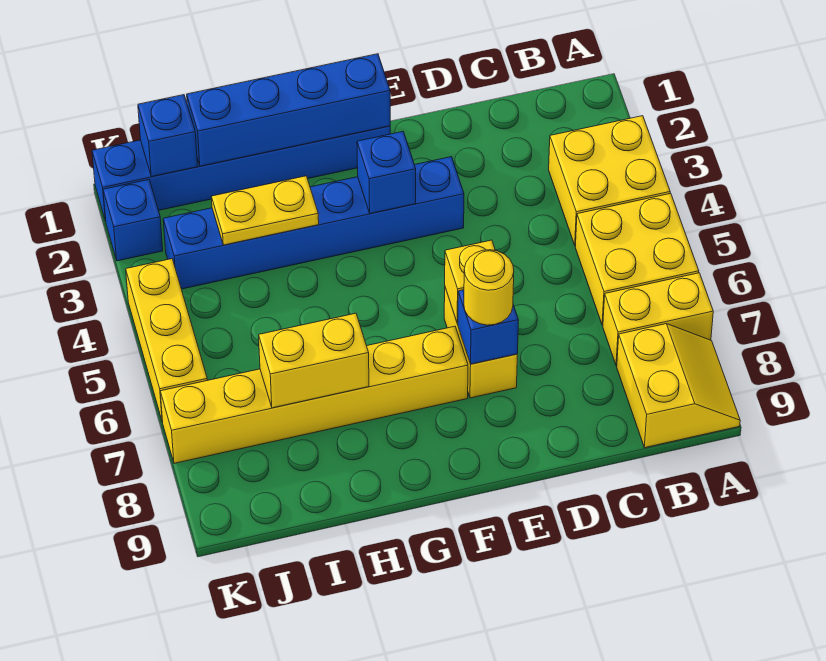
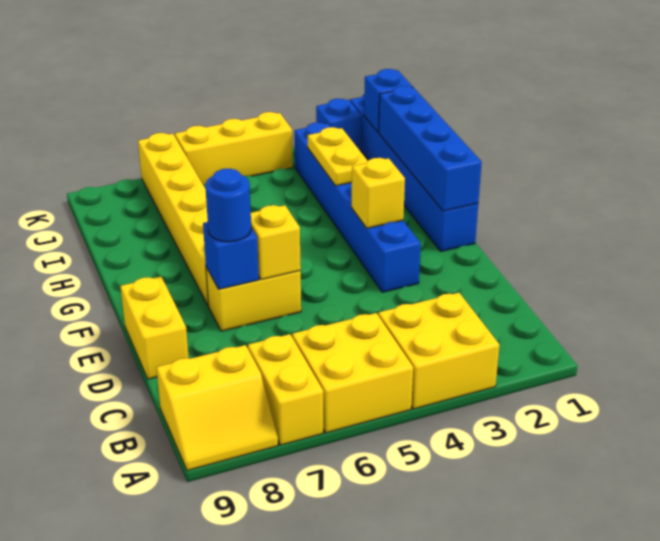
yellow round brick E7 level 3 -> blue round brick E7 level 3
blue brick F3 level 2 -> yellow brick F3 level 2
yellow brick H7:I7 level 2 -> yellow brick D9:E9 level 1

